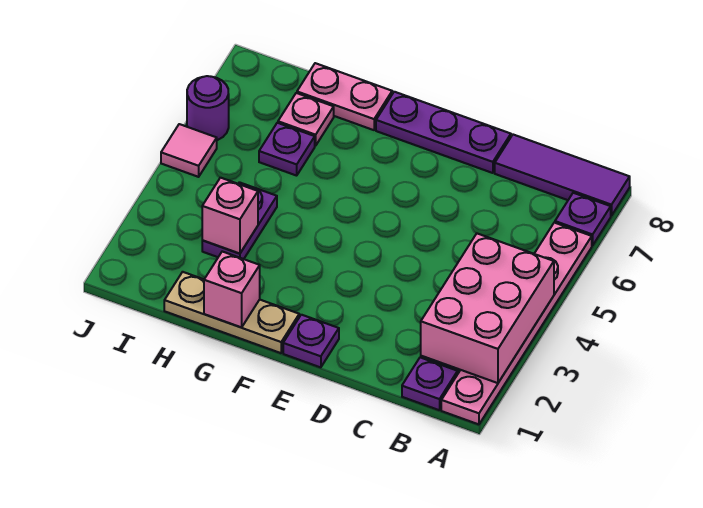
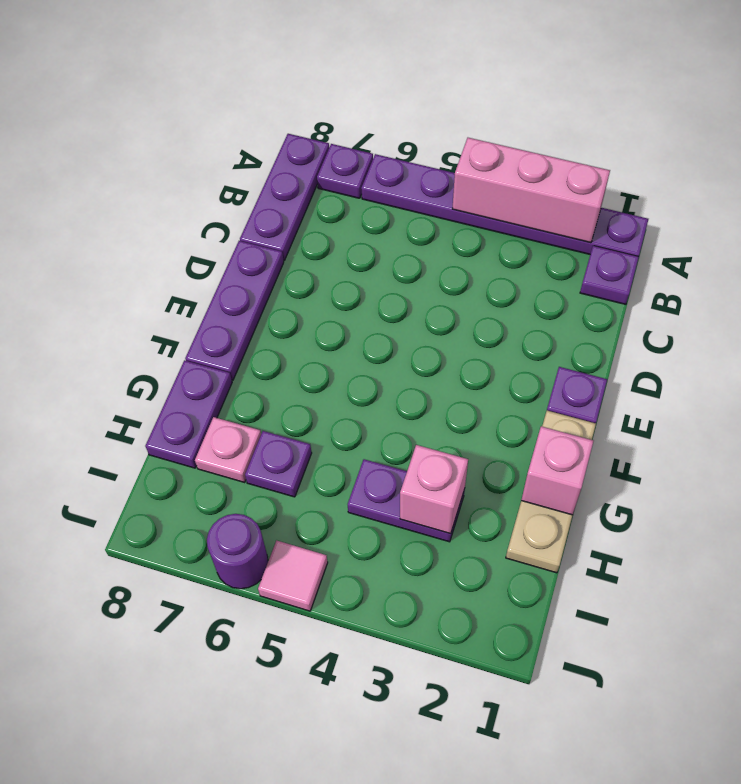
pink plate A1:A6 level 1 -> purple plate A1:A6 level 1
pink brick A2:B4 level 2 -> pink brick A2:A4 level 2
purple tile A8:C8 level 1 -> purple plate A8:C8 level 1
pink plate G8:H8 level 1 -> purple plate G8:H8 level 1

